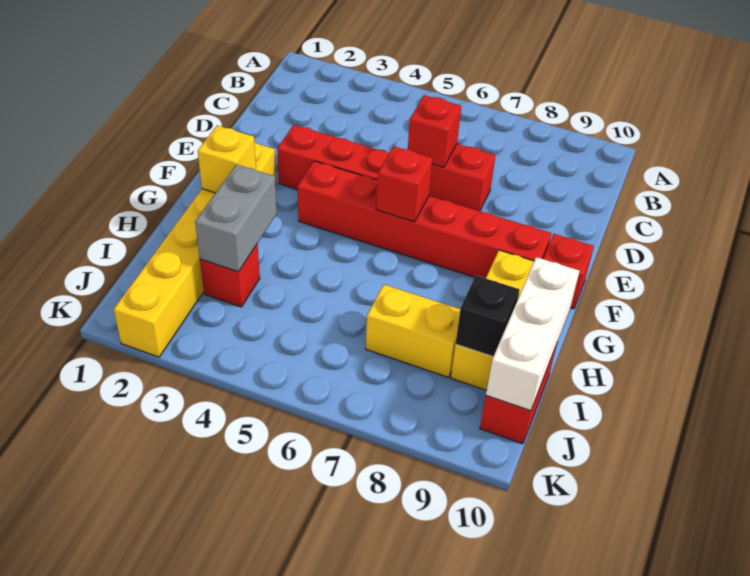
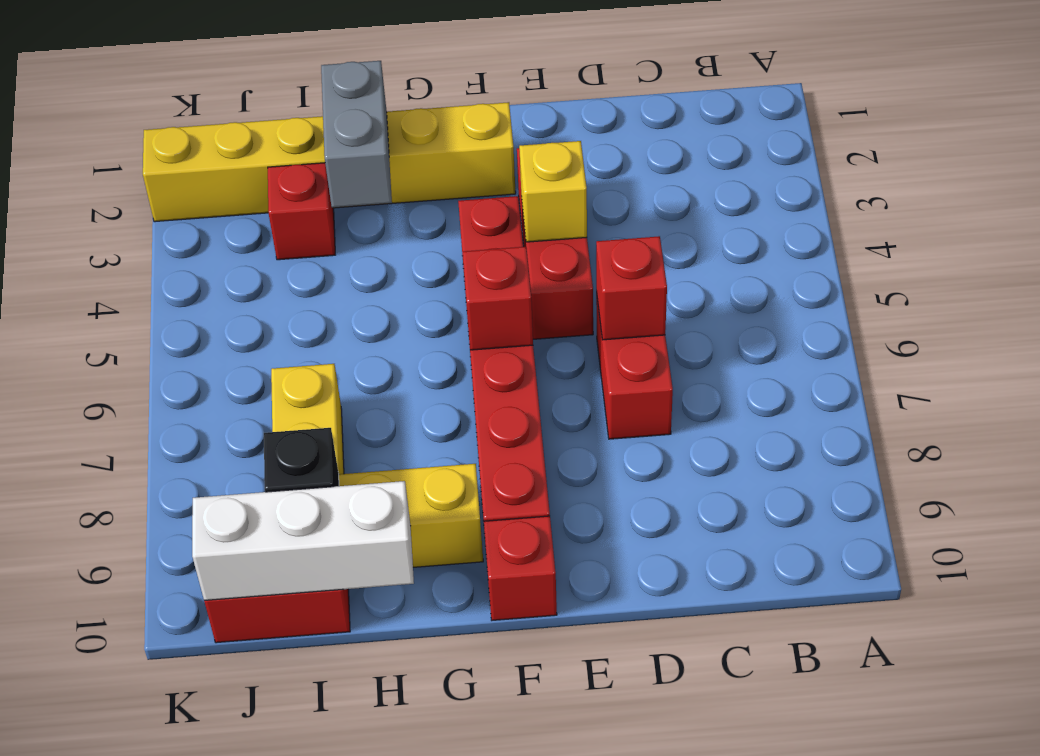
yellow brick G2 level 2 -> yellow brick E4 level 2
grey brick H3:I3 level 2 -> grey brick H2:H3 level 2

